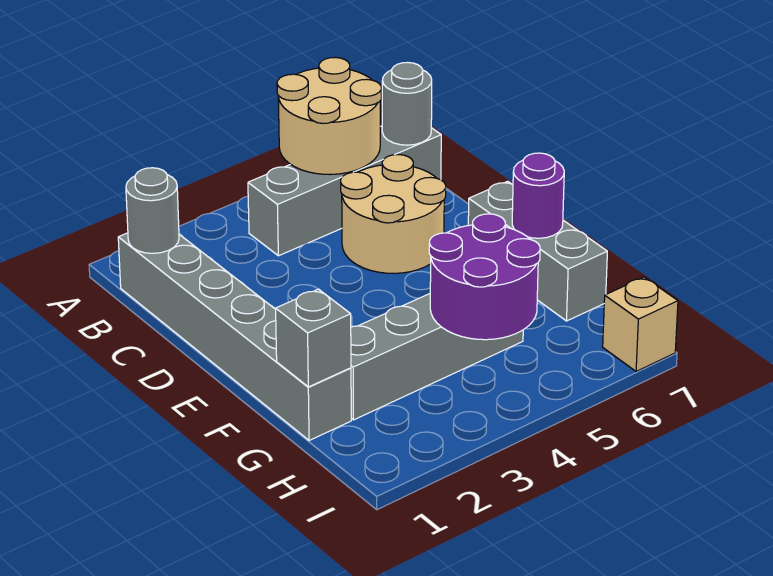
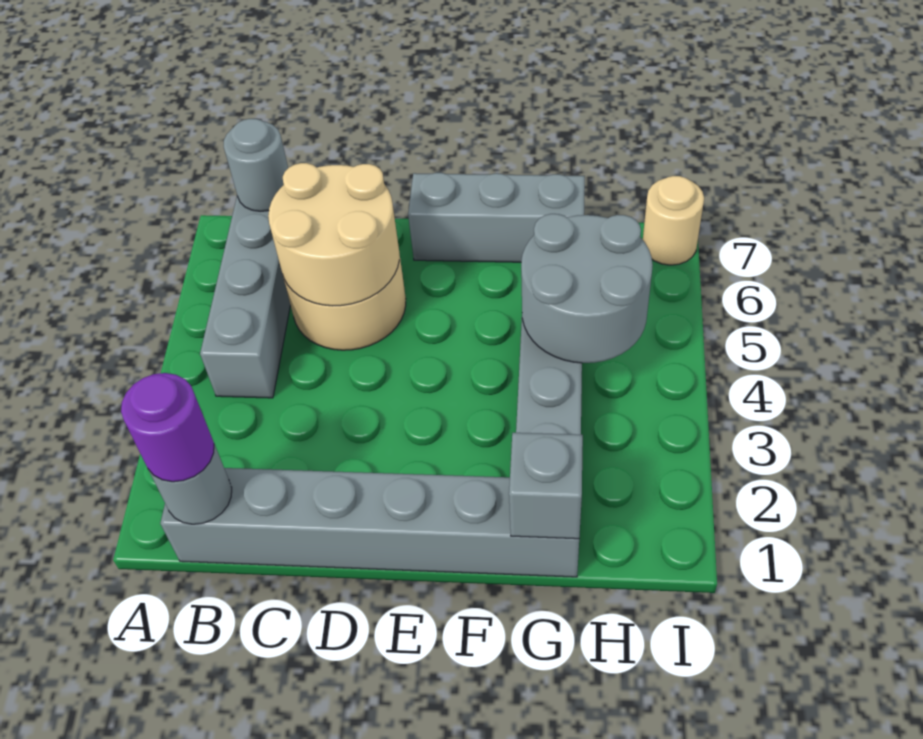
tan round brick A5:B6 level 2 -> tan round brick C5:D6 level 2
purple round brick F7 level 2 -> purple round brick B1 level 3
purple round brick G4:H5 level 2 -> grey round brick G4:H5 level 2
tan brick I7 level 1 -> tan round brick I7 level 1

